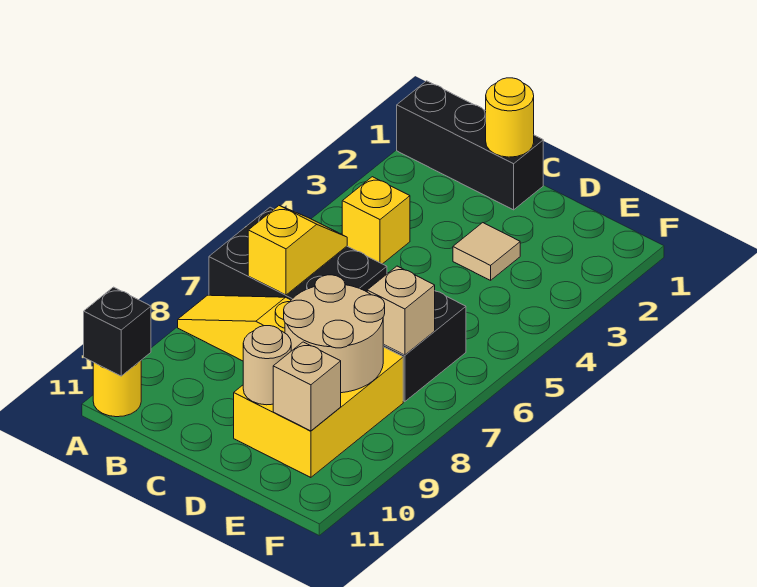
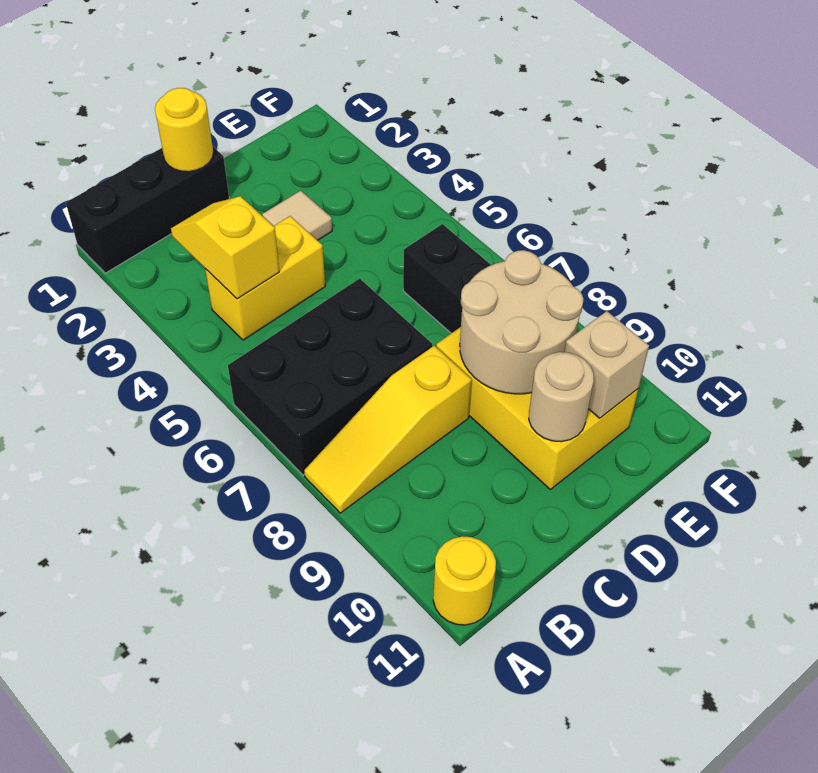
black brick A11 level 2 -> none
yellow brick B4 level 1 -> yellow brick B4:C4 level 1
yellow slope B6:B7 level 2 top 7 -> yellow slope B3:B4 level 2 top 4
tan brick E7 level 2 -> none

